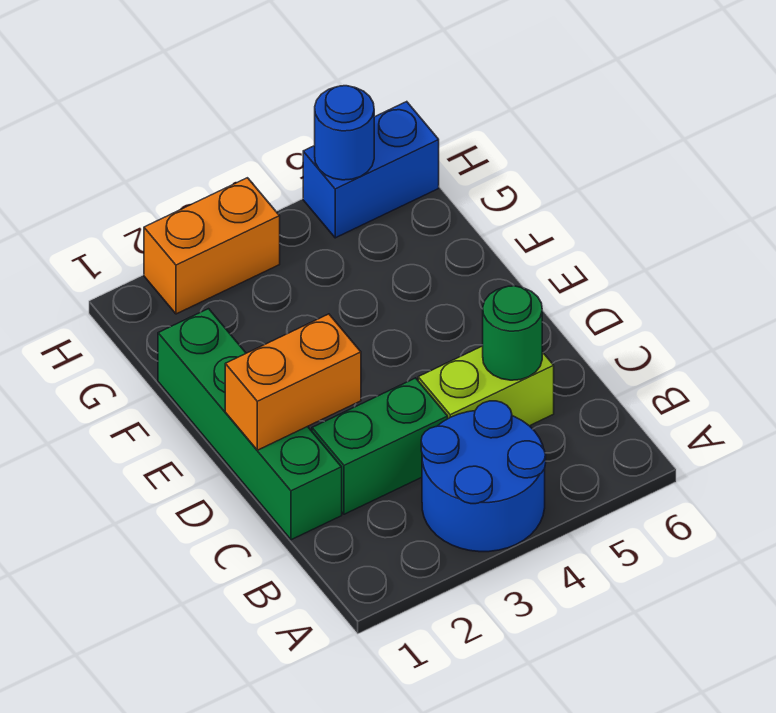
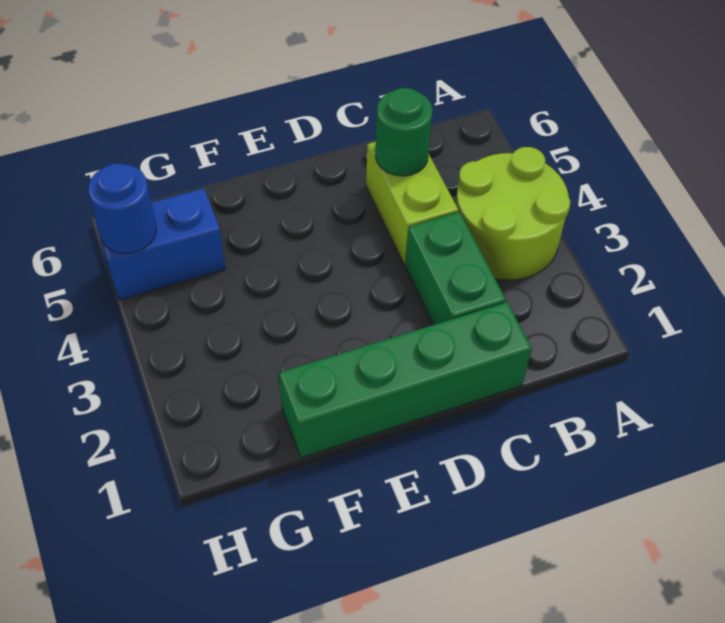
blue round brick A3:B4 level 1 -> lime round brick A3:B4 level 1
orange brick D1:D2 level 2 -> none
orange brick H2:H3 level 1 -> none
blue brick H5:H6 level 1 -> blue brick G5:H5 level 1

